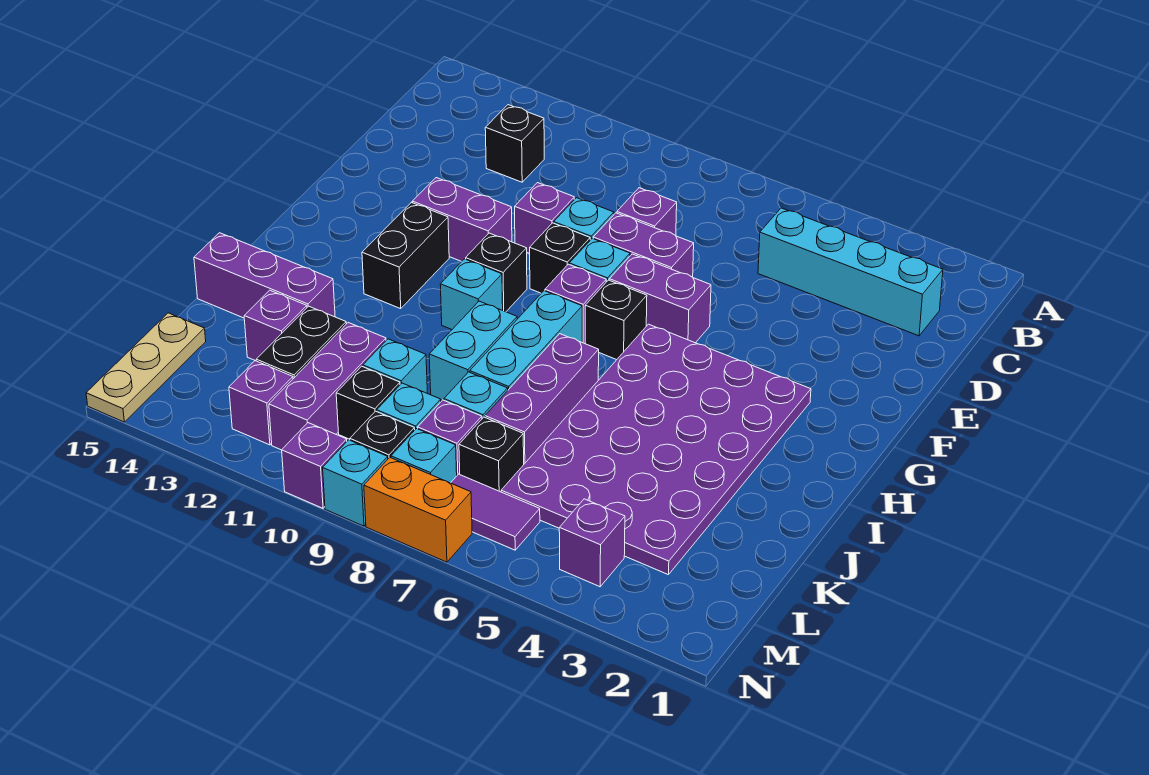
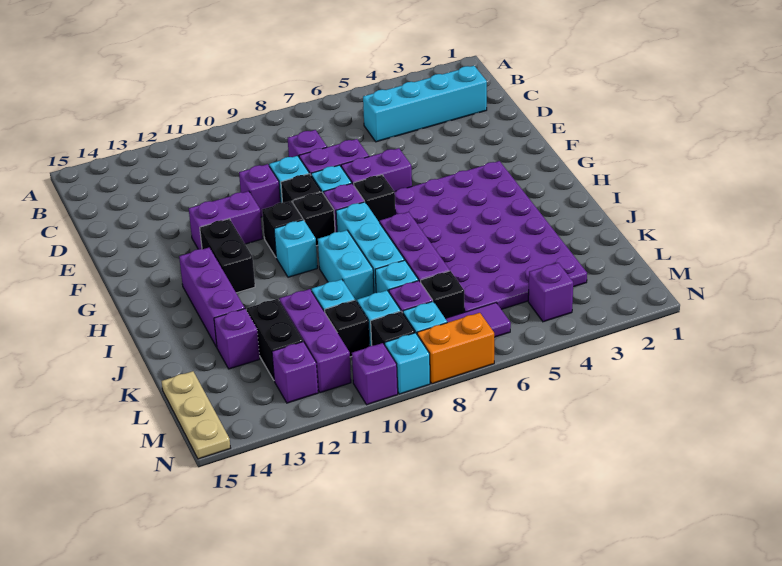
black brick C12 level 1 -> black brick G9 level 1
purple brick J13:J15 level 1 -> purple brick H13:J13 level 1

